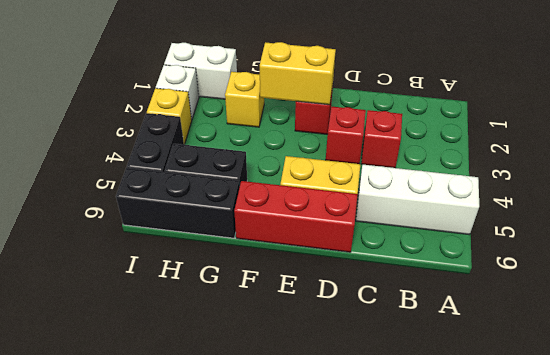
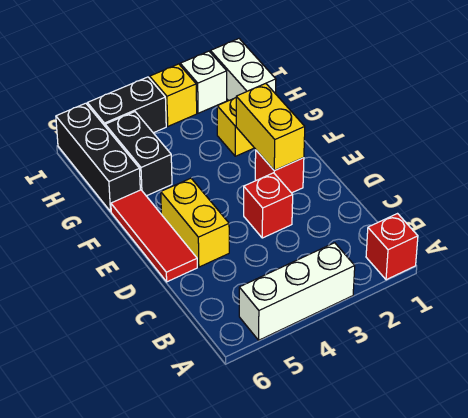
white brick A5:C5 level 1 -> white brick A3:A5 level 1
red brick C3 level 1 -> red brick A1 level 1
red brick D6:F6 level 1 -> red tile D6:F6 level 1

